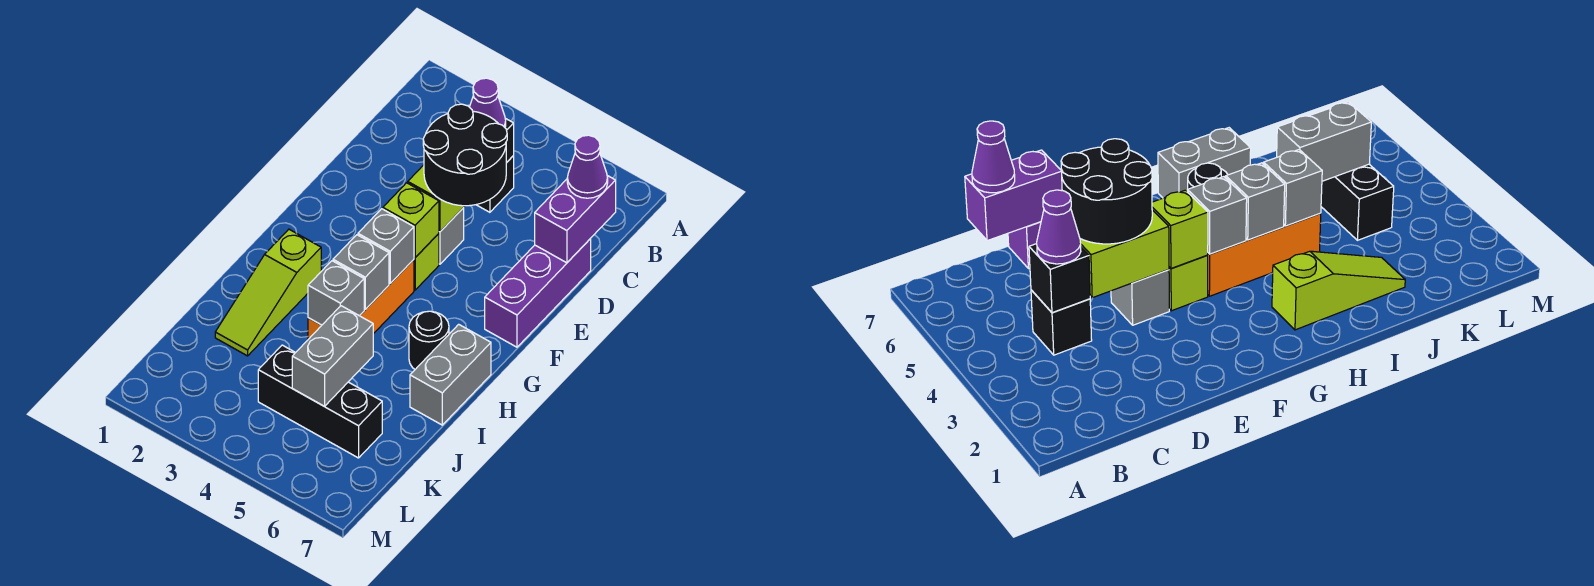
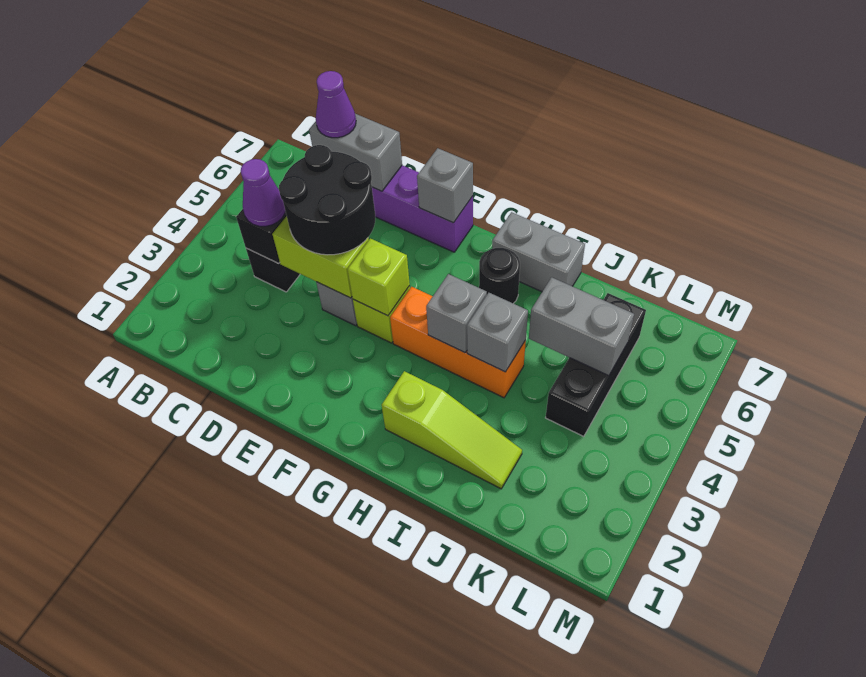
purple brick C7:D7 level 2 -> grey brick C7:D7 level 2
grey brick G4 level 2 -> grey brick F7 level 2

